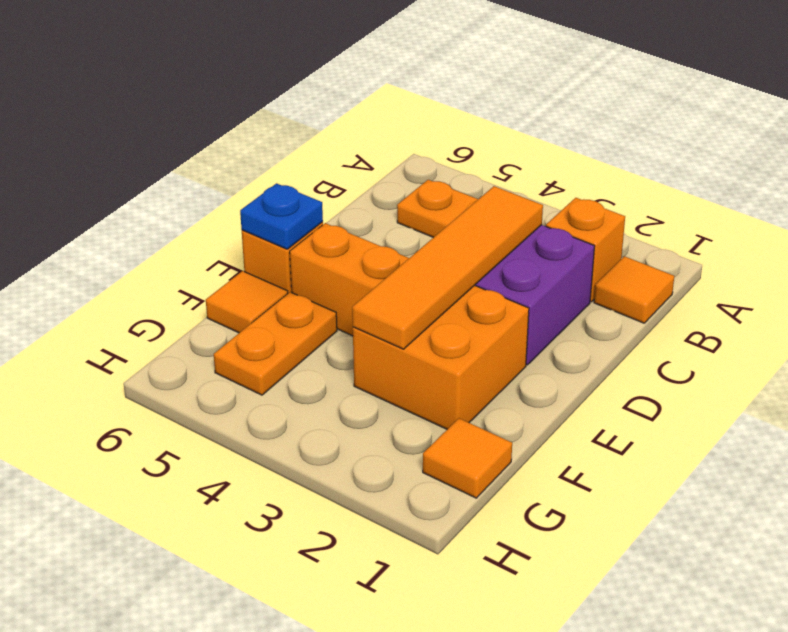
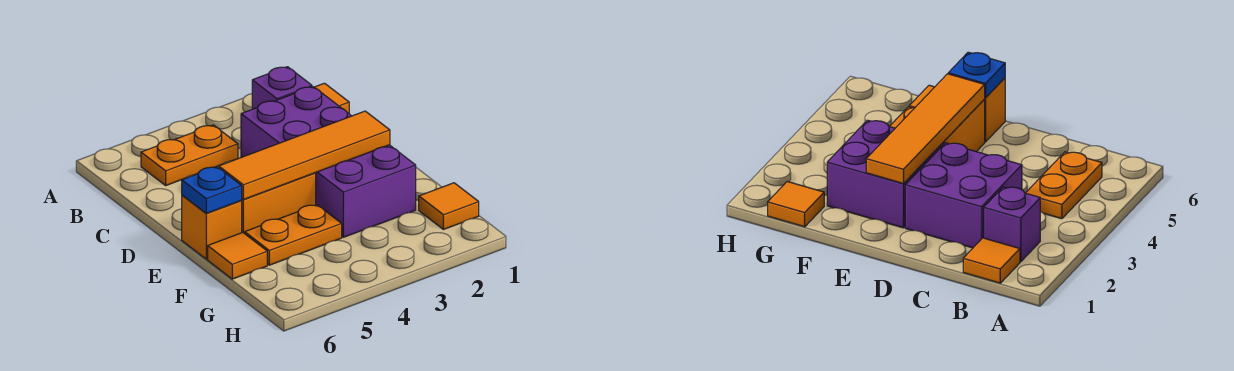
orange brick B2 level 1 -> purple brick B2 level 1
orange tile C3:F3 level 2 -> orange tile E2:E5 level 2
orange brick E2:F3 level 1 -> purple brick E2:F3 level 1
orange plate F5:G5 level 1 -> orange plate F4:F5 level 1

